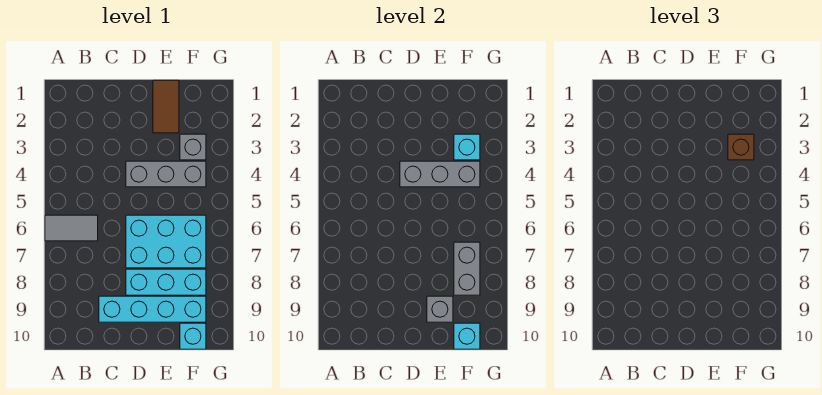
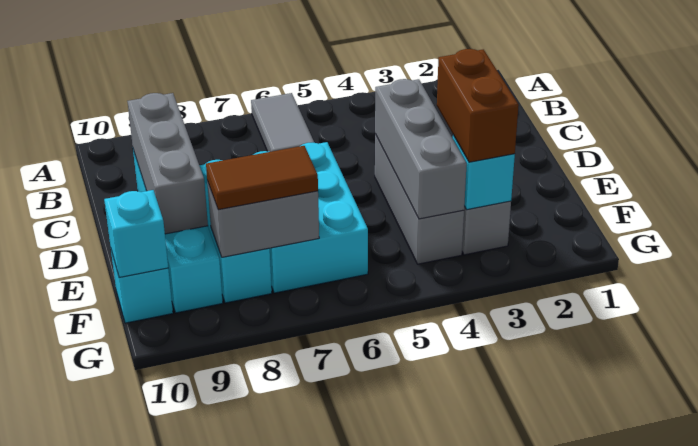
brown tile E1:E2 level 1 -> brown tile F7:F8 level 3
grey brick E9 level 2 -> grey brick C9:E9 level 2
brown brick F3 level 3 -> brown brick E3:F3 level 3

